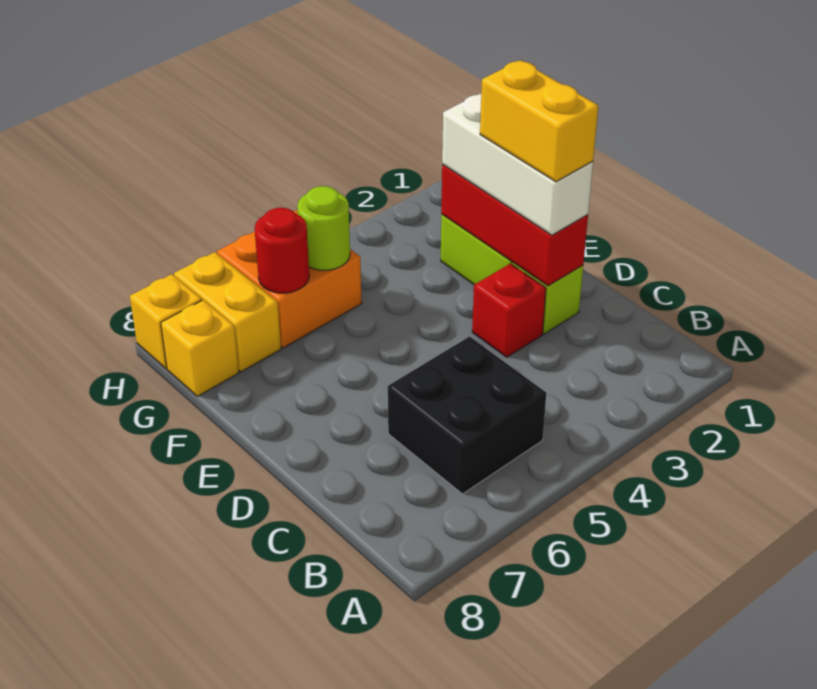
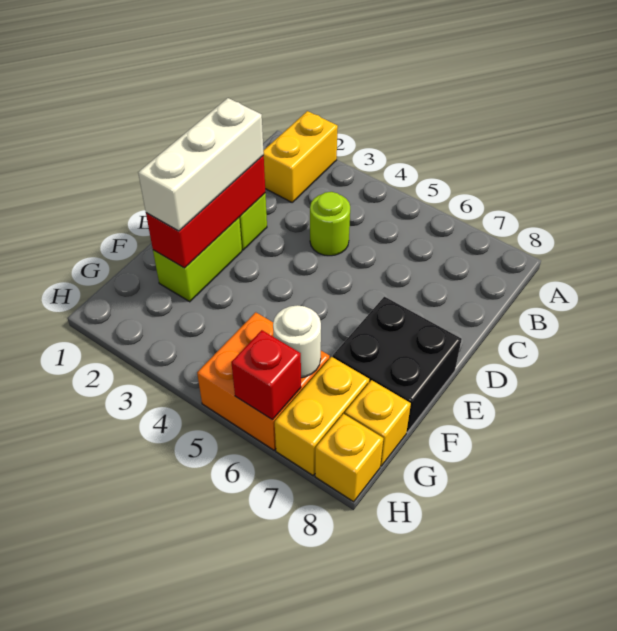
black brick B5:C6 level 1 -> black brick E7:F8 level 1
yellow brick D2:E2 level 4 -> yellow brick A2:B2 level 1
red brick D3 level 1 -> red brick H6 level 2
lime round brick G5 level 2 -> lime round brick C4 level 1
red round brick G6 level 2 -> white round brick G6 level 2

